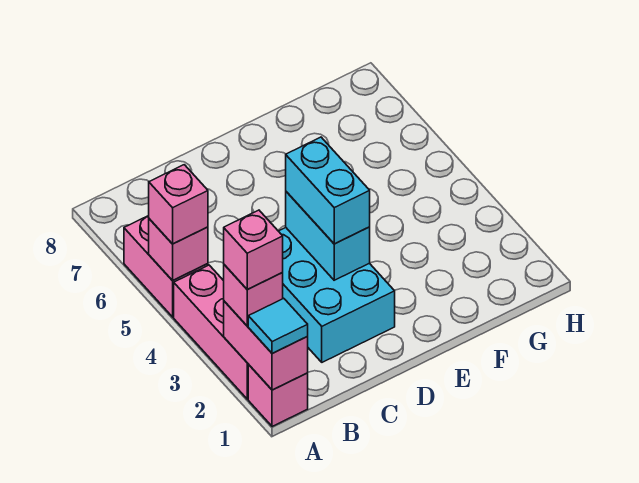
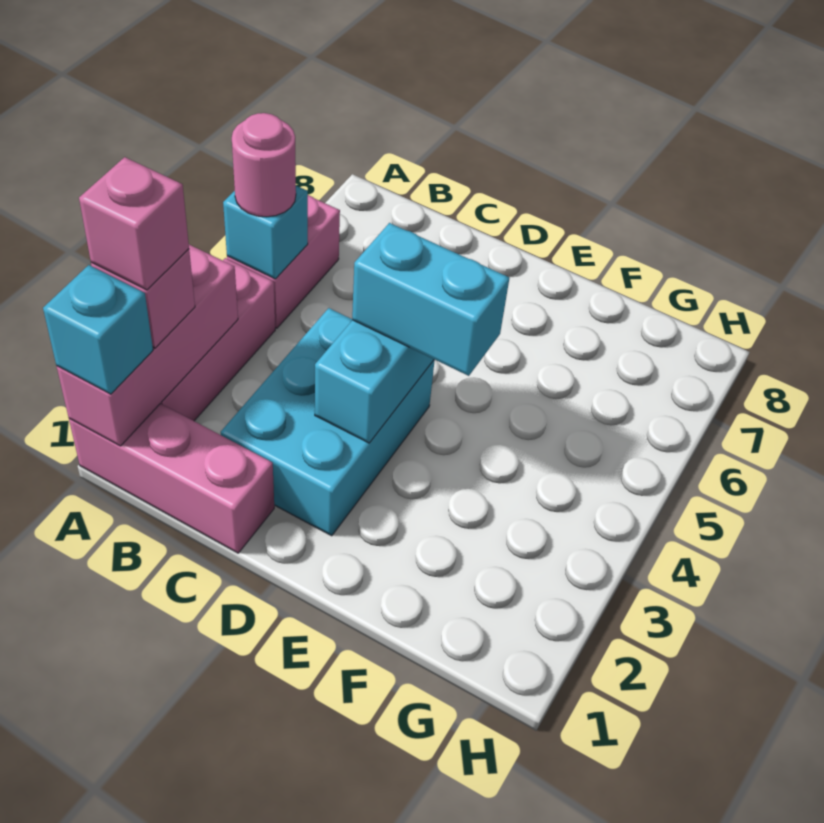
pink brick A1 level 1 -> pink brick A1:C1 level 1
pink brick A1:A2 level 2 -> pink brick A1:A3 level 2
cyan tile A1 level 3 -> cyan brick A1 level 3
pink brick A5 level 2 -> cyan brick A5 level 2
pink brick A5 level 3 -> pink round brick A5 level 3
cyan brick D3:D4 level 3 -> cyan brick D4:E4 level 3

